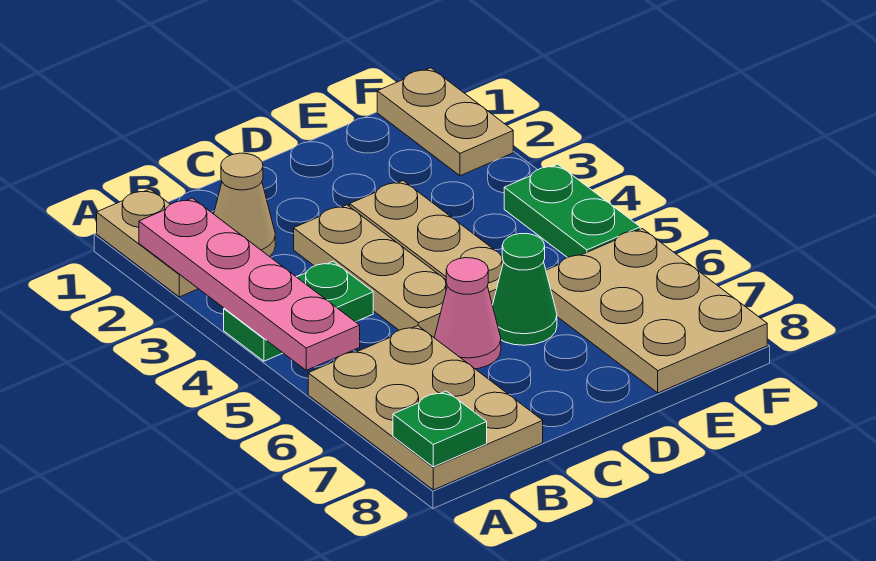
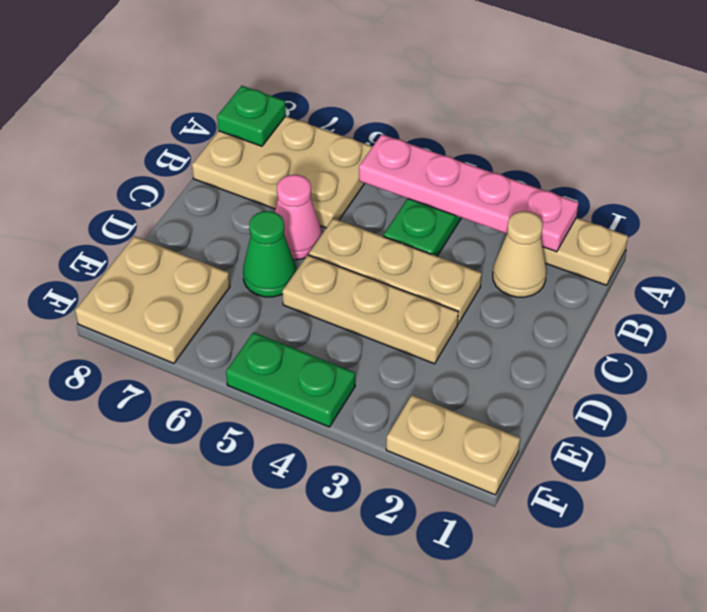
tan plate E6:F8 level 1 -> tan plate E7:F8 level 1

